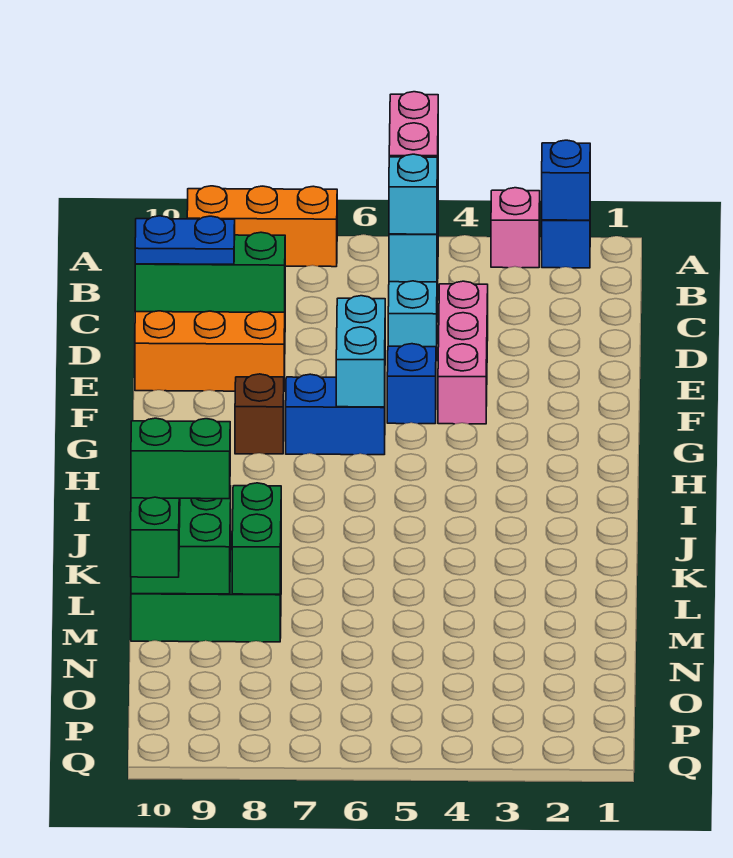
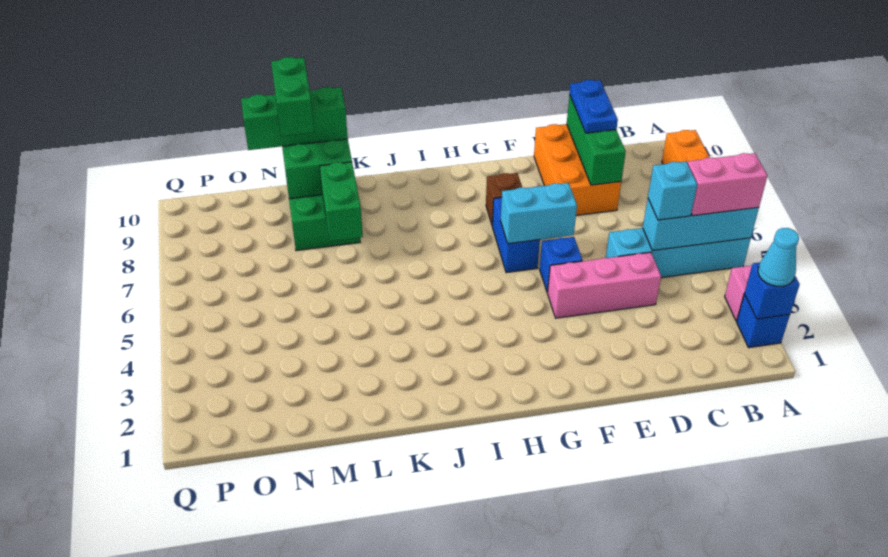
none -> cyan cone A2 level 3
green brick L8:M8 level 2 -> green brick L7:L8 level 2

